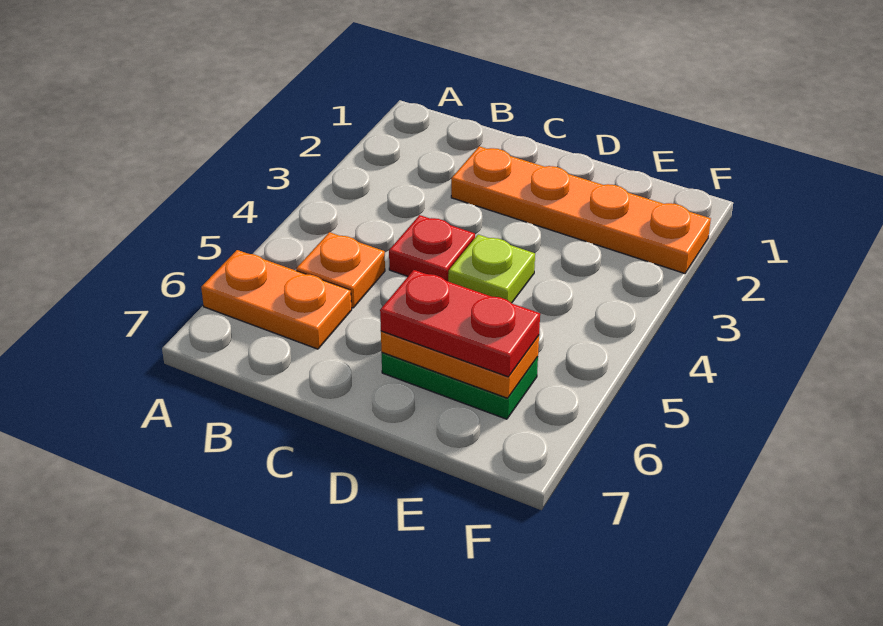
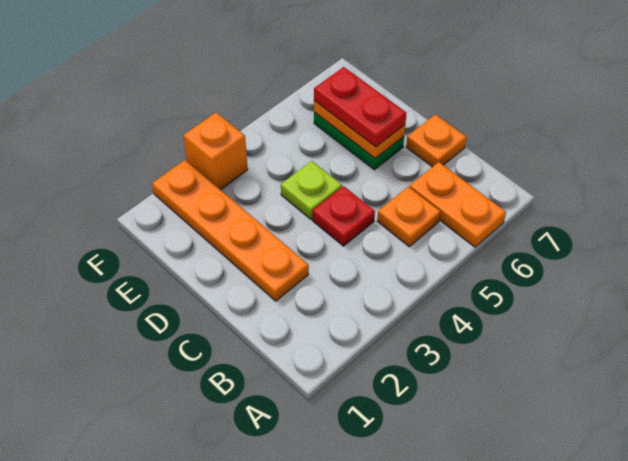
none -> orange plate C7 level 1
none -> orange brick F3 level 1

